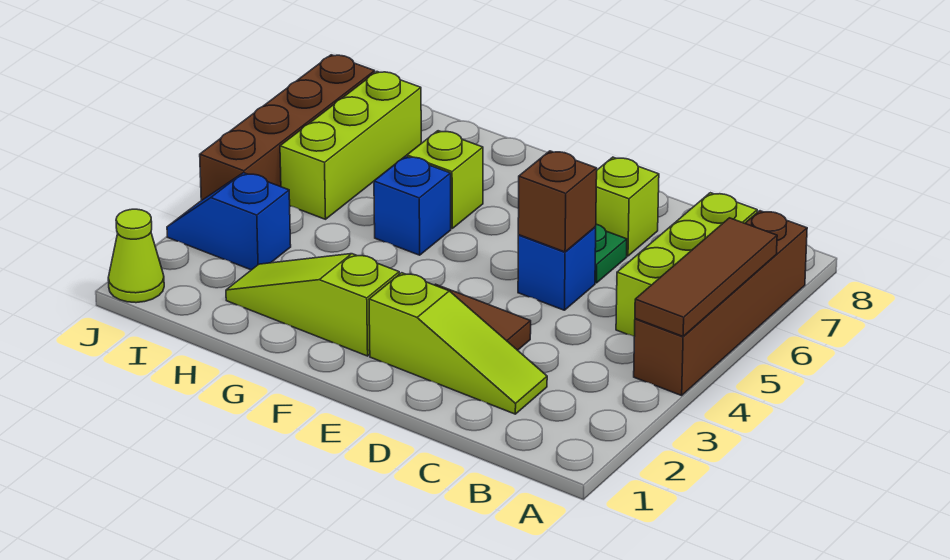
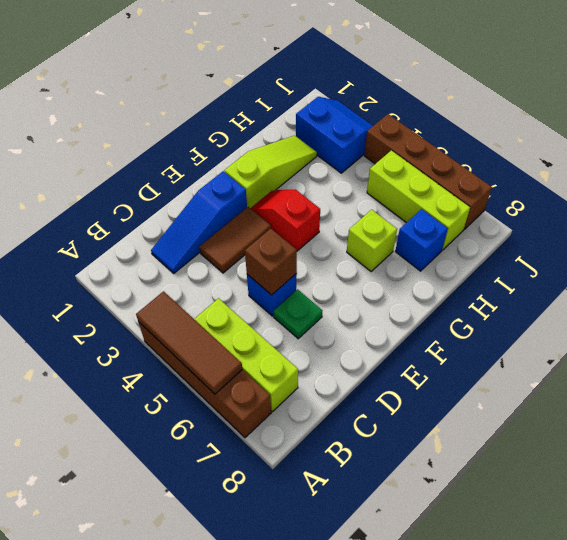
lime slope C2:E2 level 1 top E -> blue slope C2:E2 level 1 top E
lime brick D7 level 1 -> none
none -> red slope F3:F4 level 1 top 4
blue brick G5 level 1 -> blue brick H7 level 1
blue slope I3:J3 level 1 top I -> blue slope I2:J3 level 1 top I
lime cone J1 level 1 -> none

